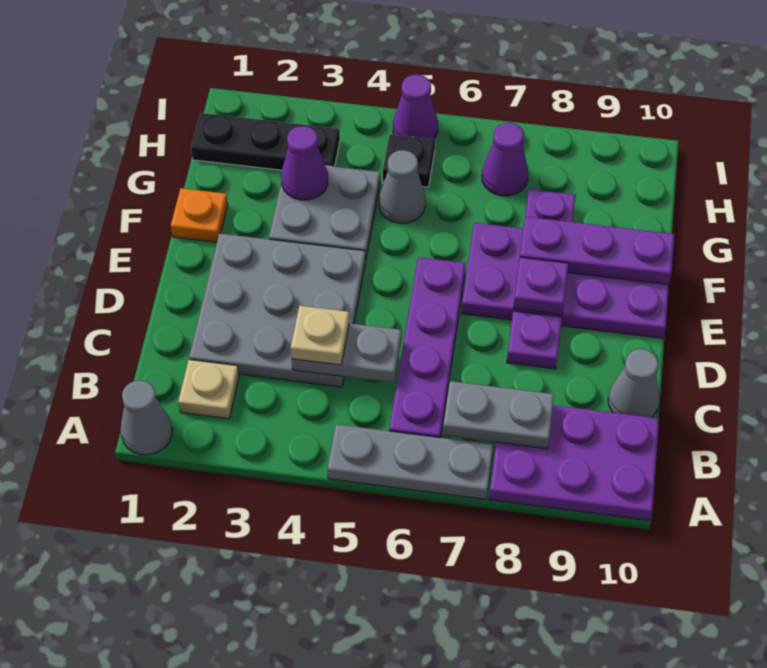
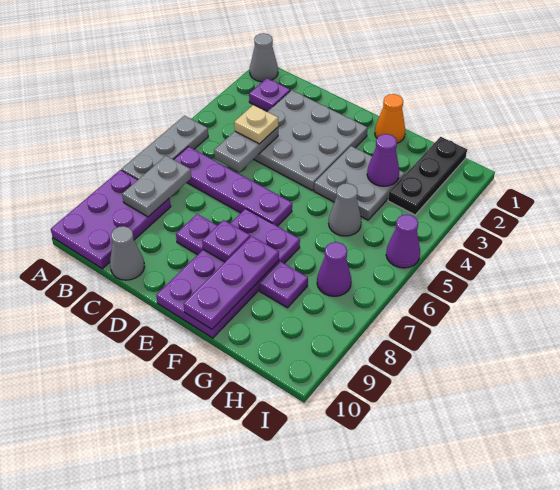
tan plate B2 level 1 -> purple plate B2 level 1
orange plate F1 level 1 -> orange cone F1 level 1
black plate H5 level 1 -> none

